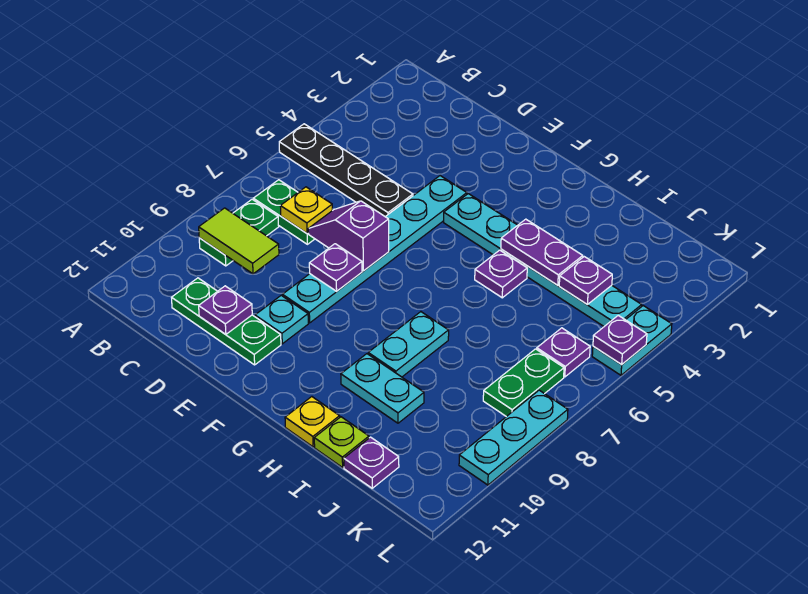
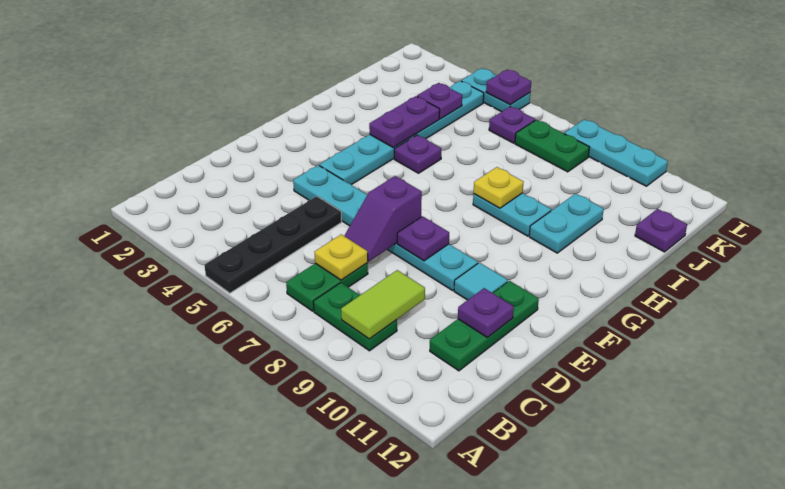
cyan plate E10 level 1 -> cyan tile E10 level 1
yellow plate H12 level 1 -> yellow plate H8 level 2
lime plate I12 level 1 -> none

